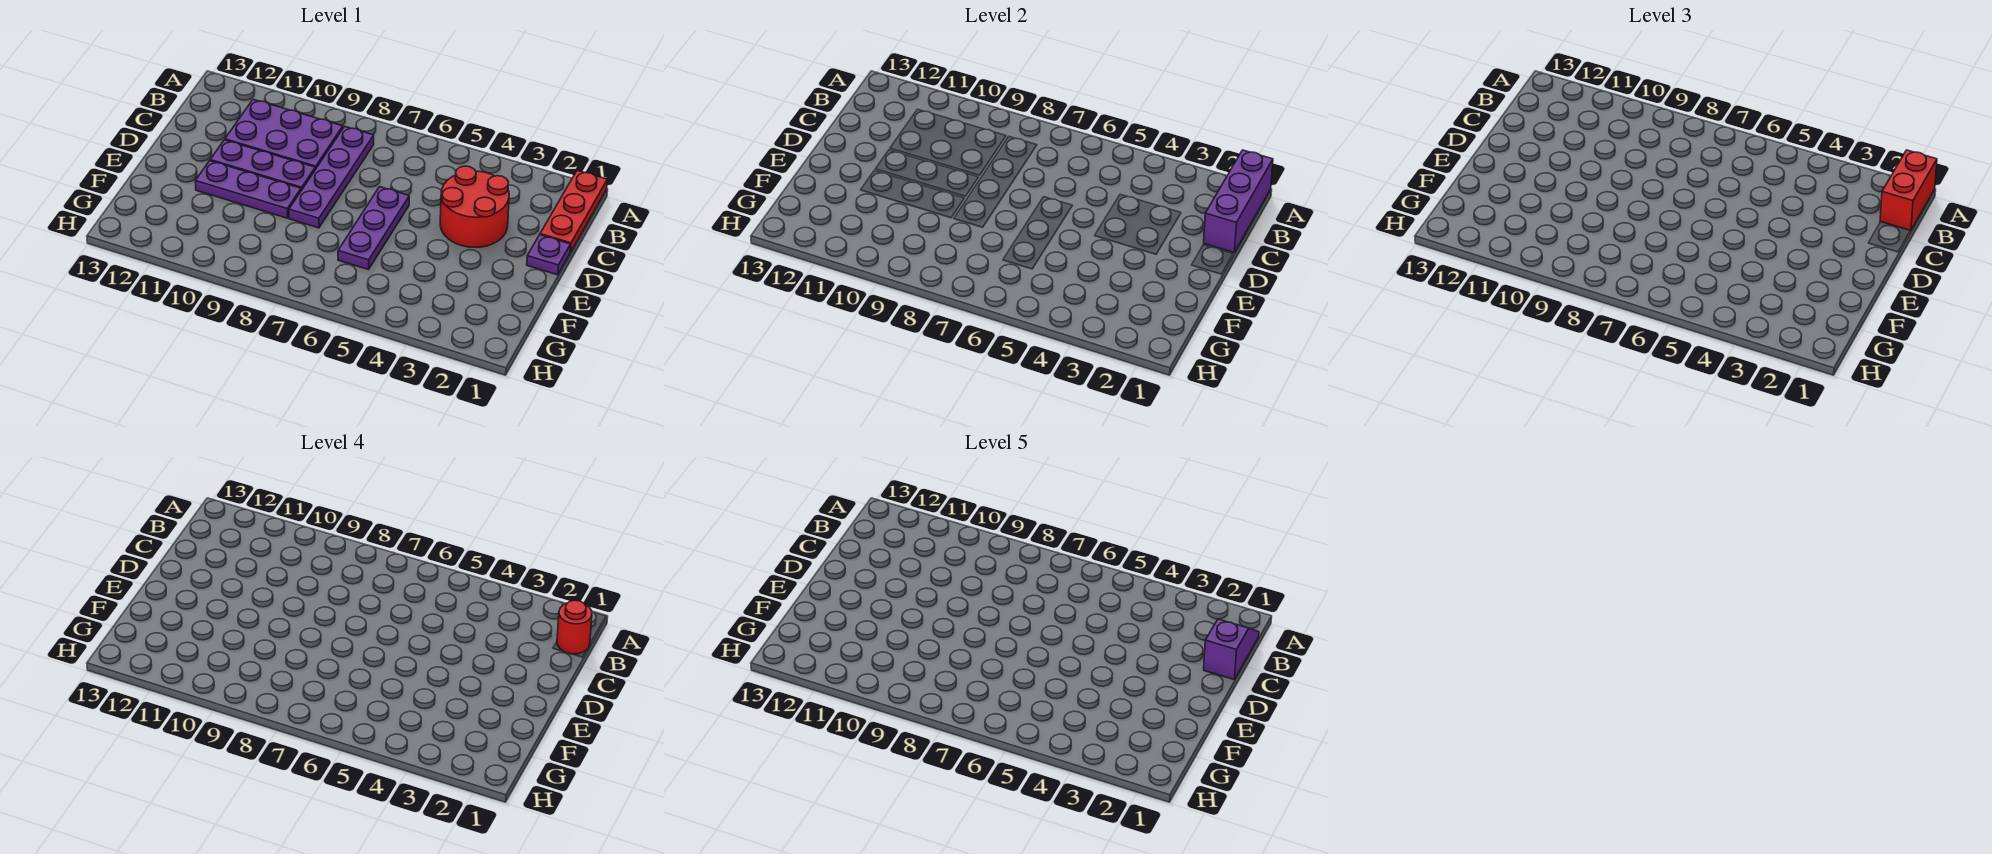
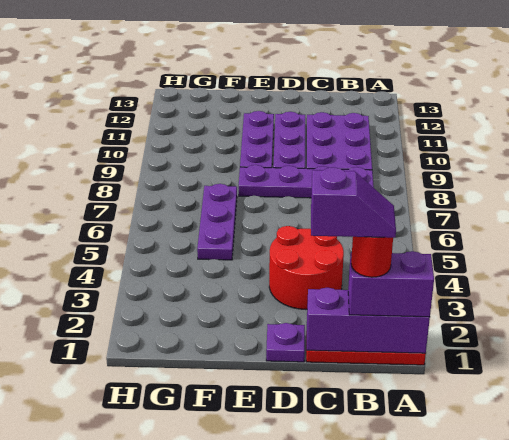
red brick A1:B1 level 3 -> purple brick A1:B1 level 3
purple plate D6:F6 level 1 -> purple plate F5:F7 level 1

